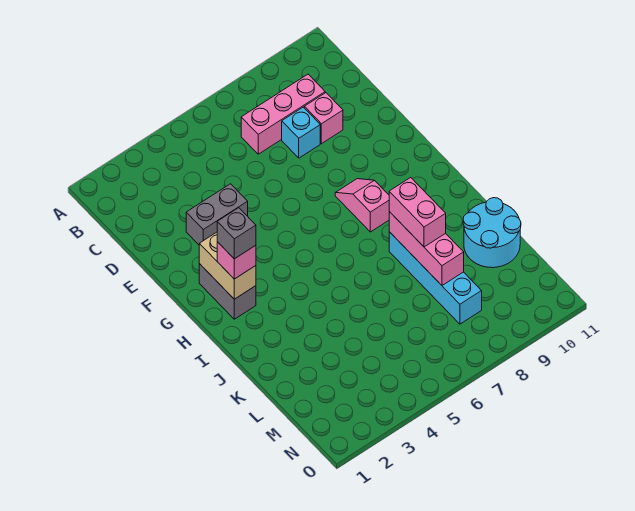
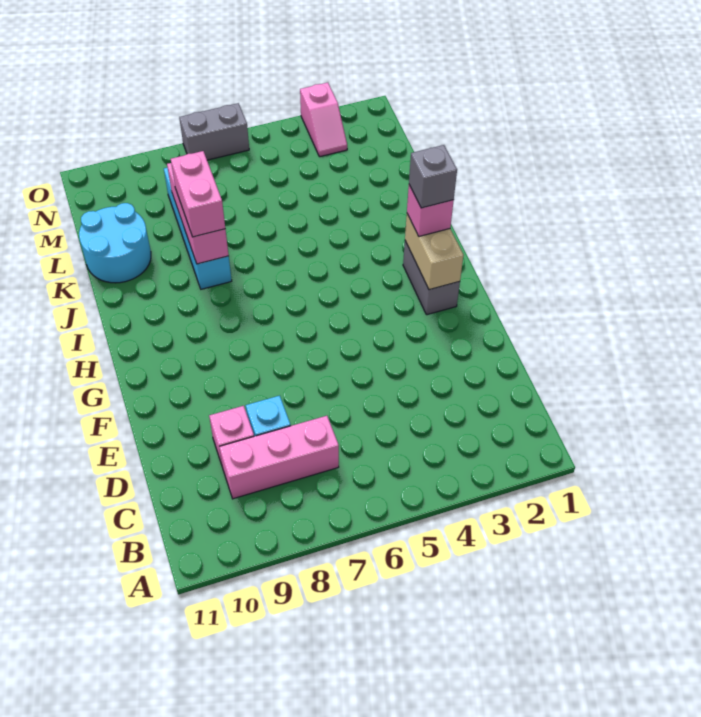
grey brick E3:E4 level 1 -> grey brick O6:O7 level 1
pink slope G8:H8 level 1 top H -> pink slope N3:O3 level 1 top O

